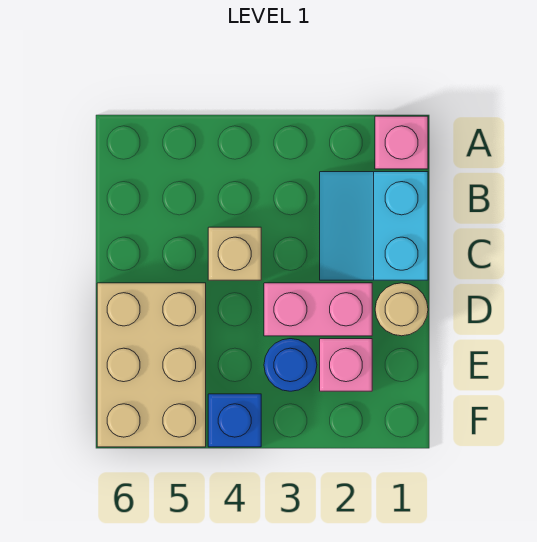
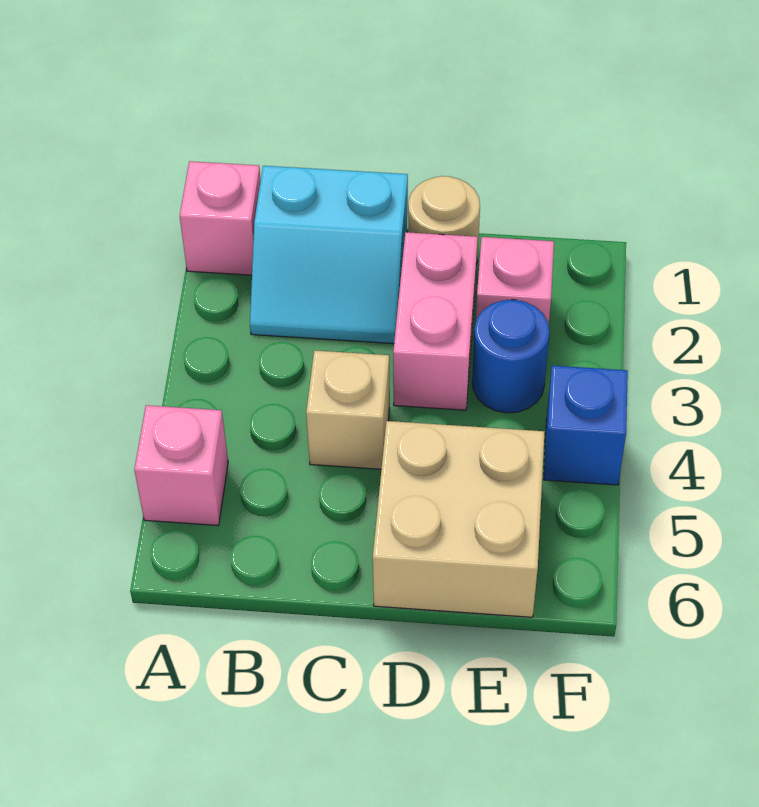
none -> pink brick A5 level 1
tan brick D5:F6 level 1 -> tan brick D5:E6 level 1

